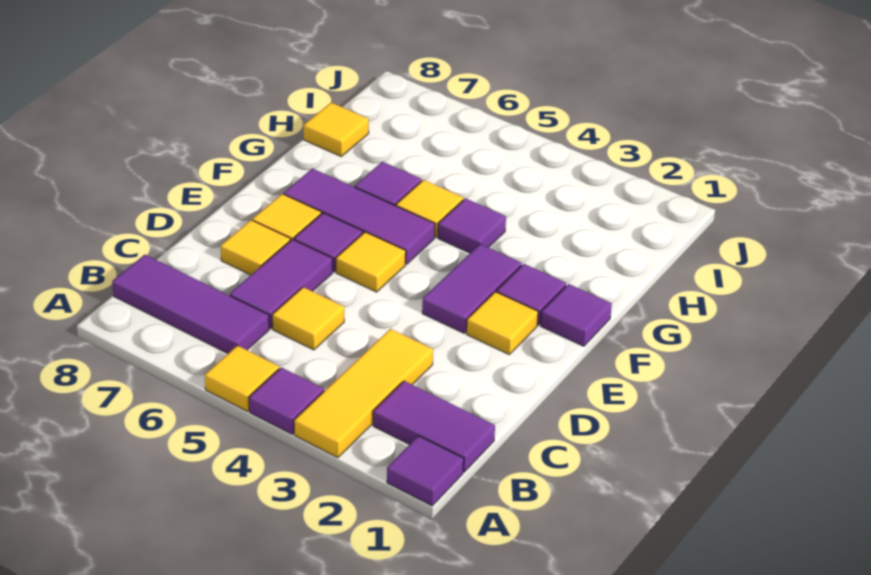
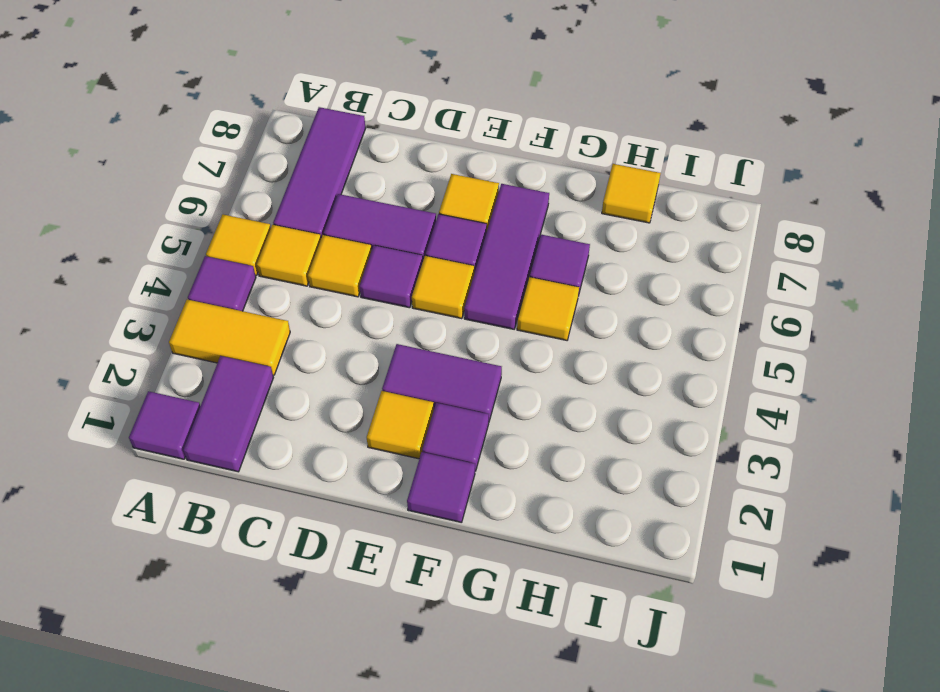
yellow tile A3:C3 level 1 -> yellow tile A3:B3 level 1
yellow tile D7 level 1 -> yellow tile B5 level 1
purple tile G4 level 1 -> purple tile D5 level 1

